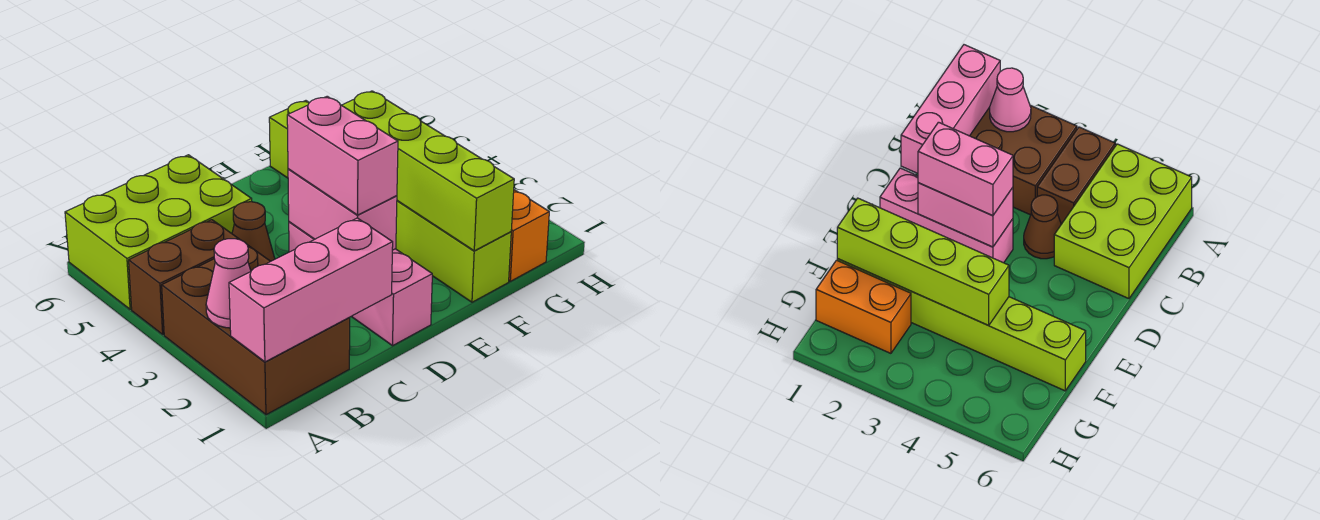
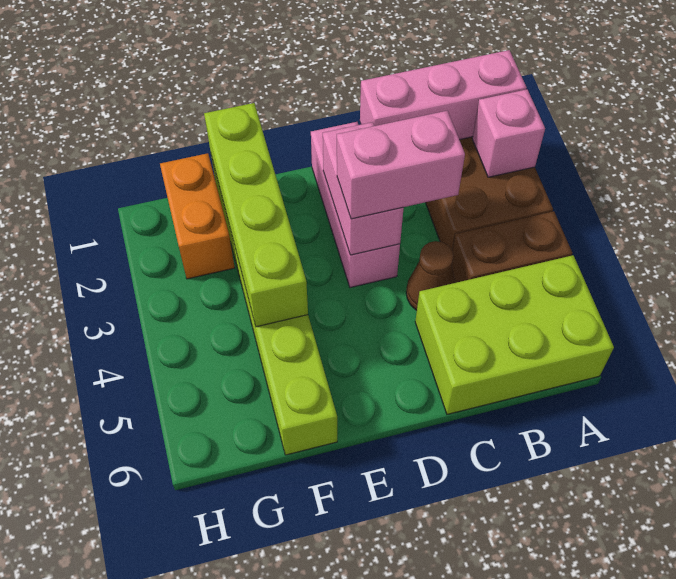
pink cone A2 level 2 -> pink brick A2 level 2
pink brick D2:D3 level 3 -> pink brick C3:D3 level 3

